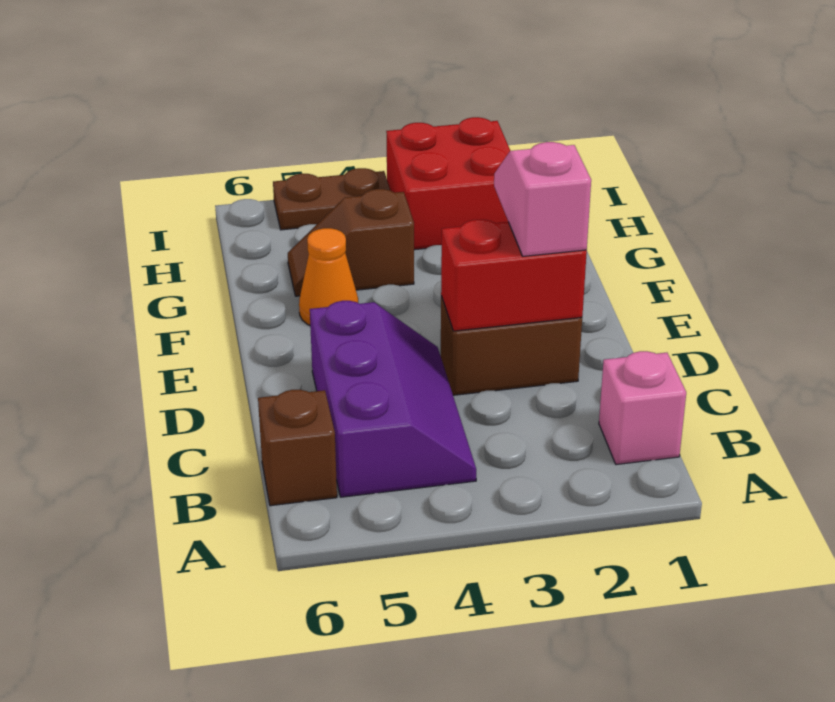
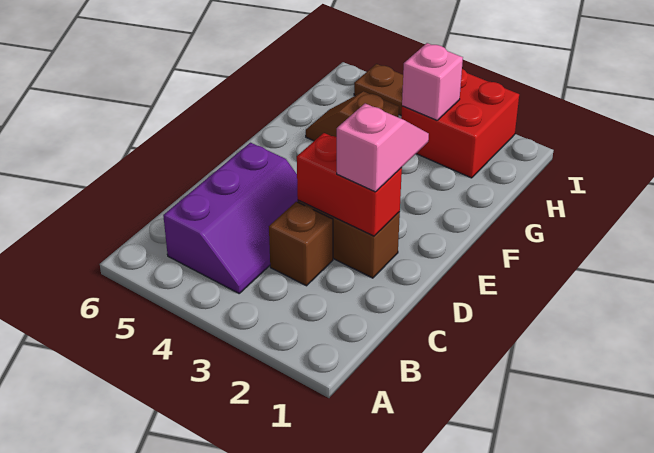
pink brick B1 level 1 -> pink brick H3 level 2
brown brick B6 level 1 -> brown brick C3 level 1
orange cone F5 level 1 -> none

